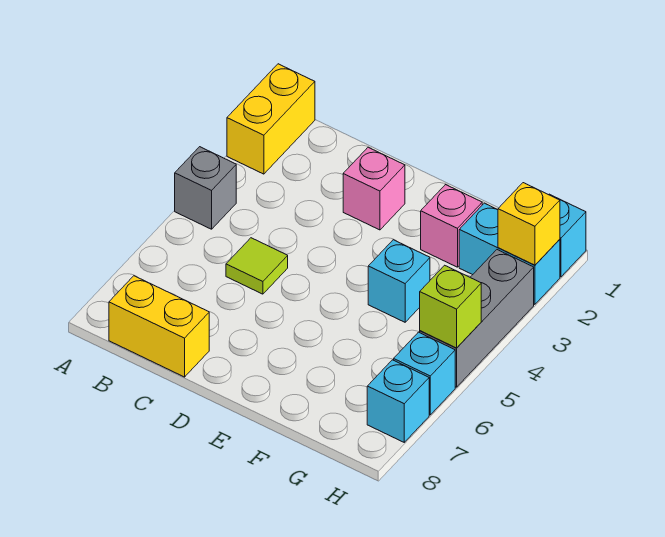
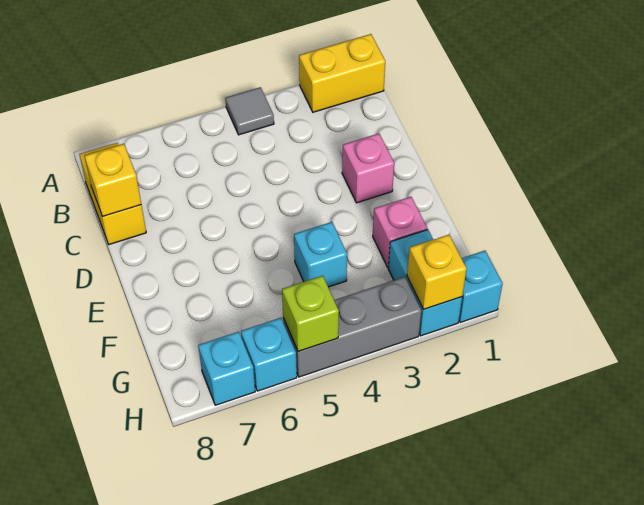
grey brick A4 level 1 -> grey tile A4 level 1
lime tile C5 level 1 -> none
none -> yellow brick C8 level 2

